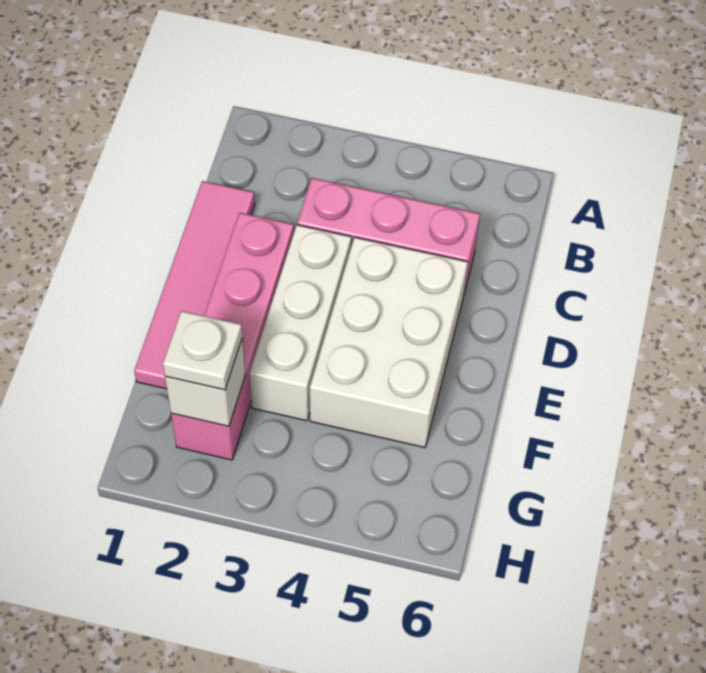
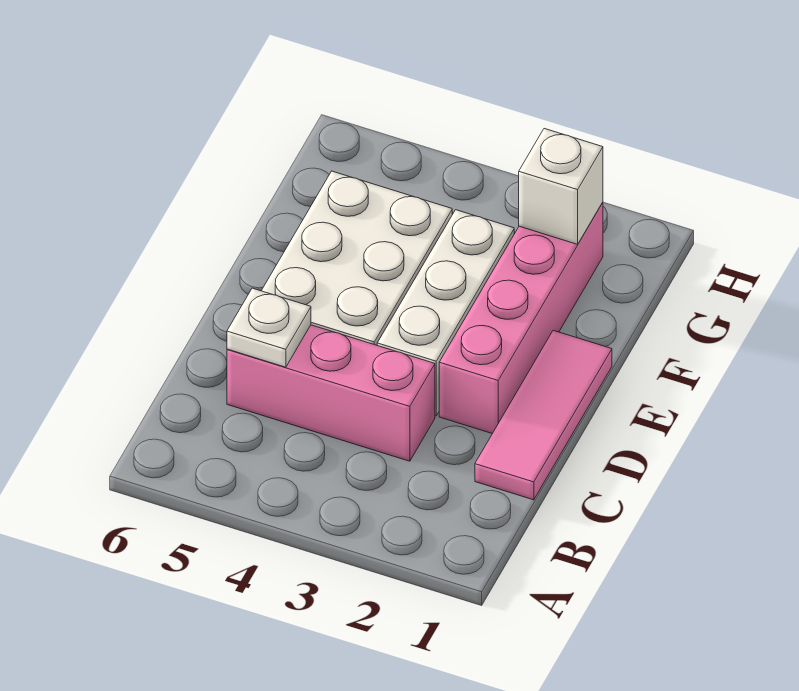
pink tile C1:F1 level 1 -> pink tile C1:E1 level 1
white plate G2 level 3 -> white plate C5 level 2

